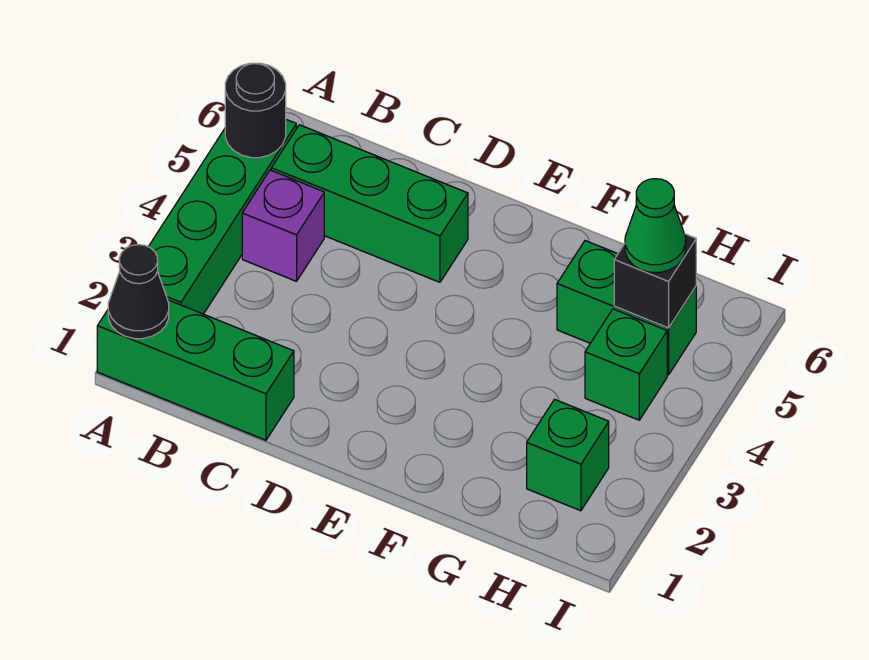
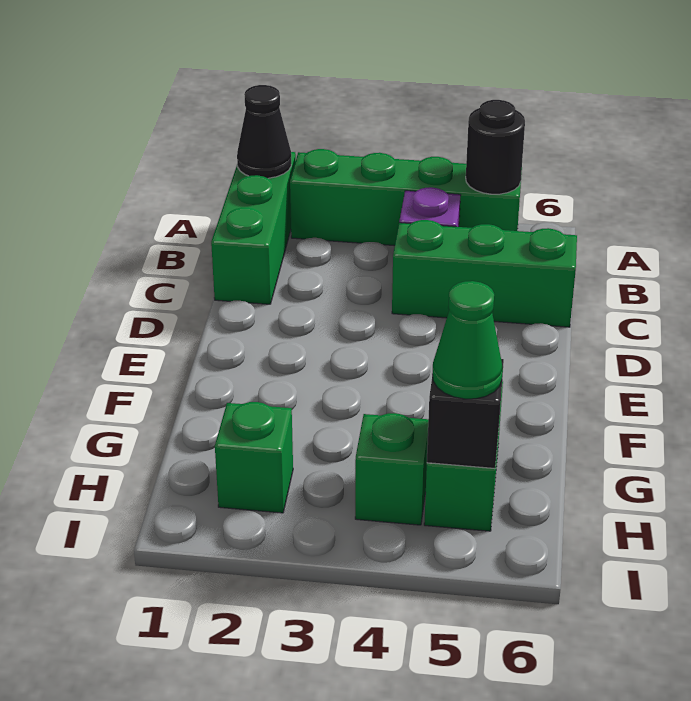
green brick B5:D5 level 1 -> green brick C4:C6 level 1

